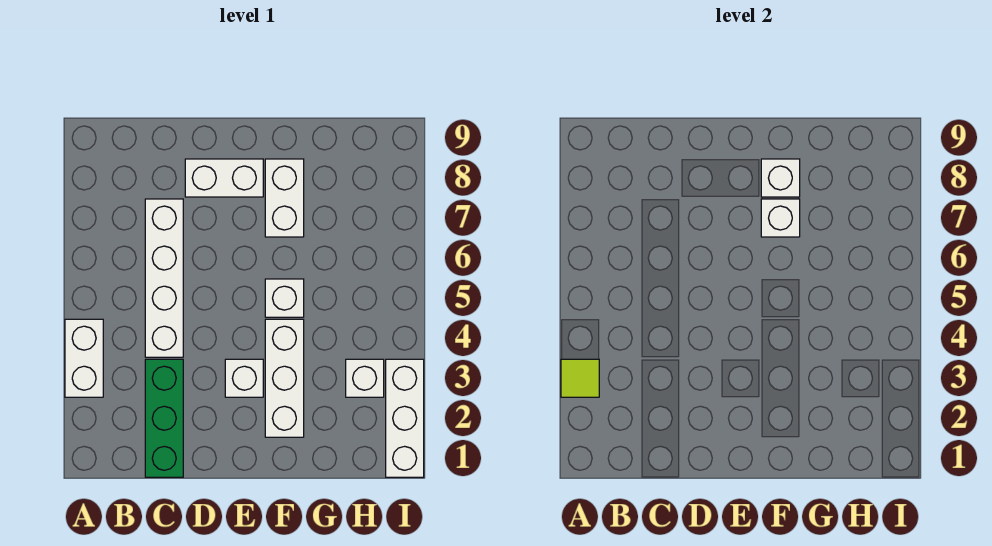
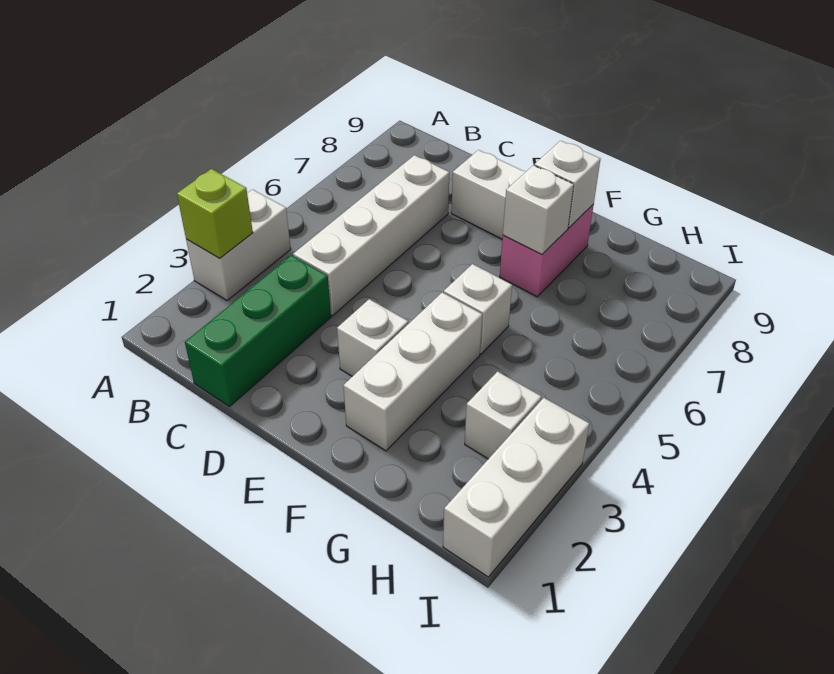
lime tile A3 level 2 -> lime brick A3 level 2
white brick F7:F8 level 1 -> pink brick F7:F8 level 1

